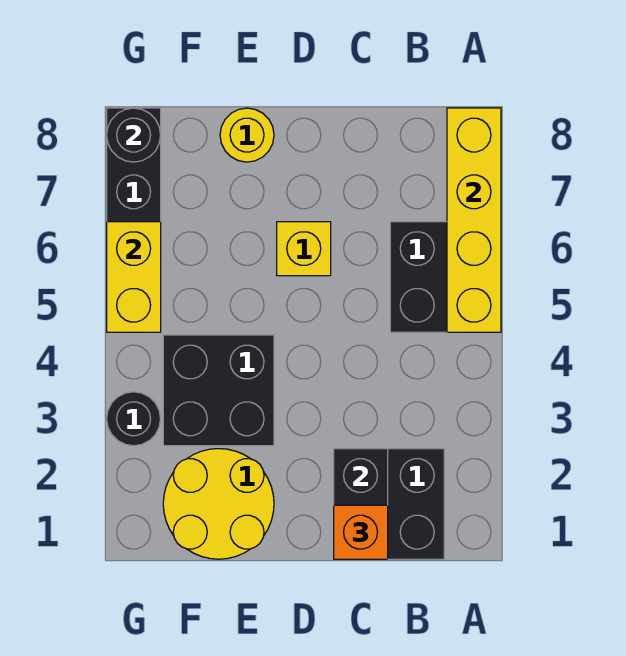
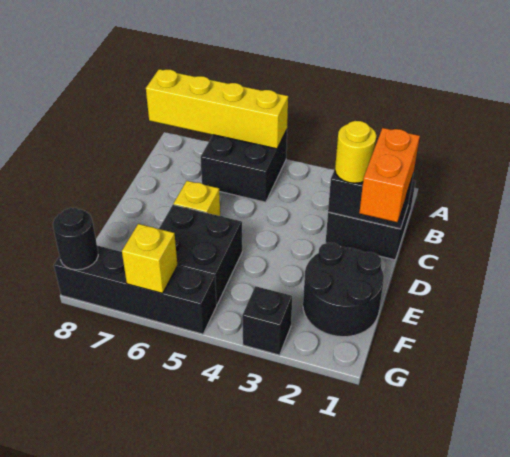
orange brick C1 level 3 -> orange brick C1:D1 level 3
yellow round brick E1:F2 level 1 -> black round brick E1:F2 level 1
black brick E3:F4 level 1 -> black brick E5:F6 level 1
yellow round brick E8 level 1 -> yellow round brick C2 level 3
black round brick G3 level 1 -> black brick G3 level 1
yellow brick G5:G6 level 2 -> yellow brick G6 level 2

